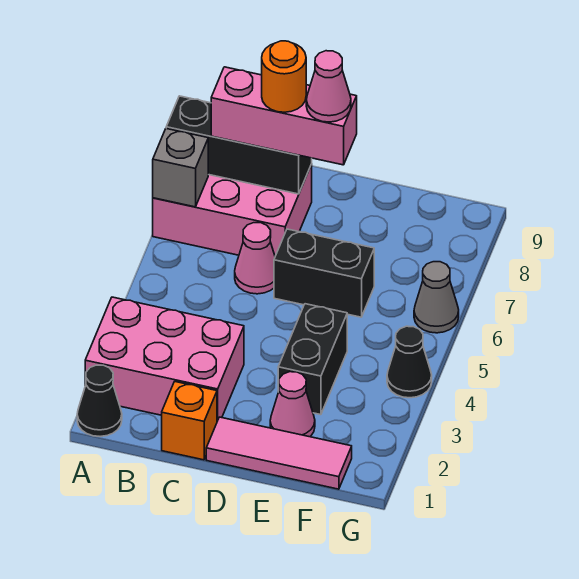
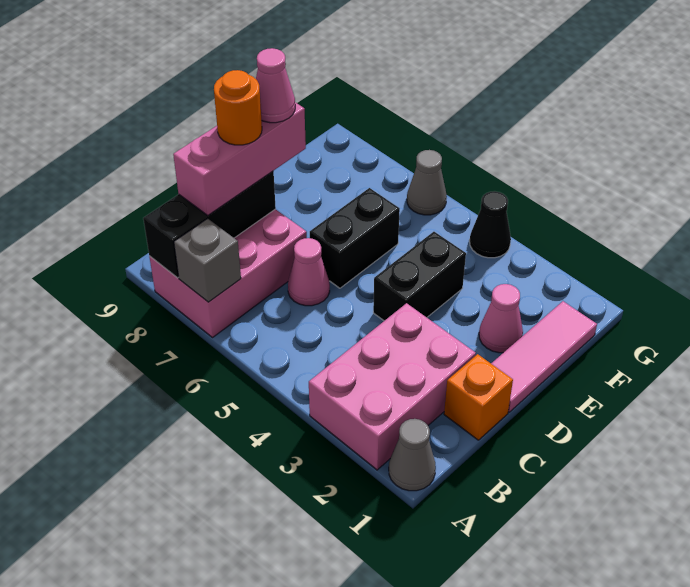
black cone A1 level 1 -> grey cone A1 level 1
black brick E3:E4 level 1 -> black brick D4:E4 level 1

